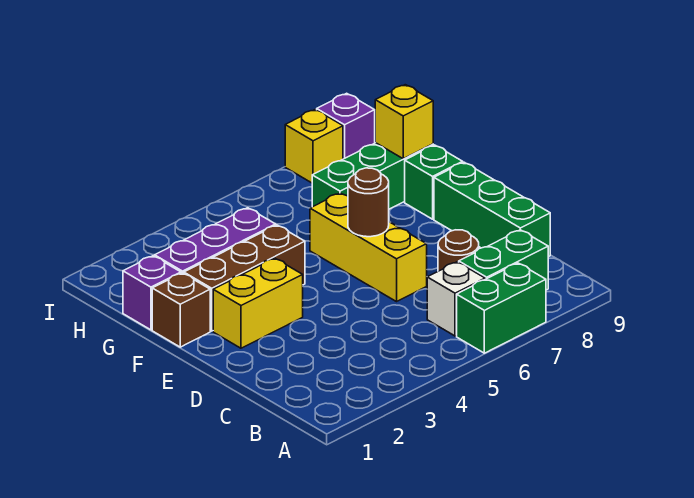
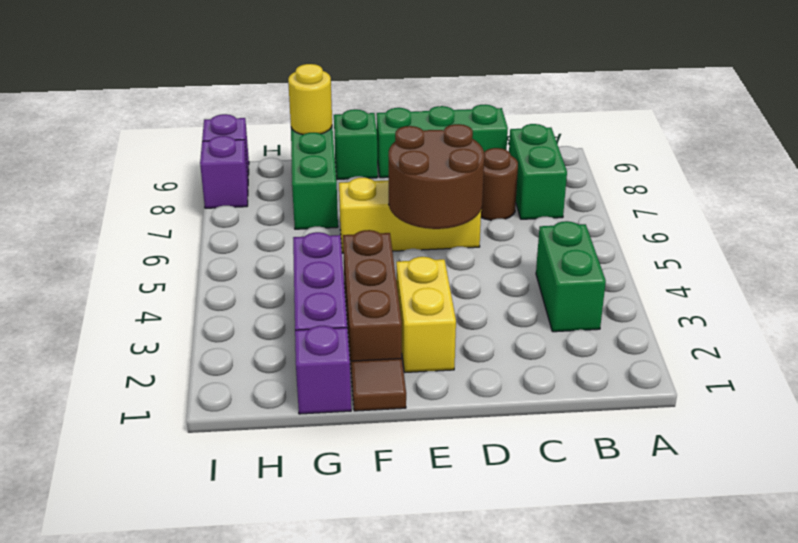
green brick A6:A7 level 1 -> green brick B3:B4 level 1
white brick B6 level 1 -> none
brown round brick E6 level 2 -> brown round brick D5:E6 level 2
brown brick F1 level 1 -> brown tile F1 level 1
yellow brick G9 level 2 -> yellow round brick G9 level 2
yellow brick I8 level 1 -> purple brick I8 level 1

